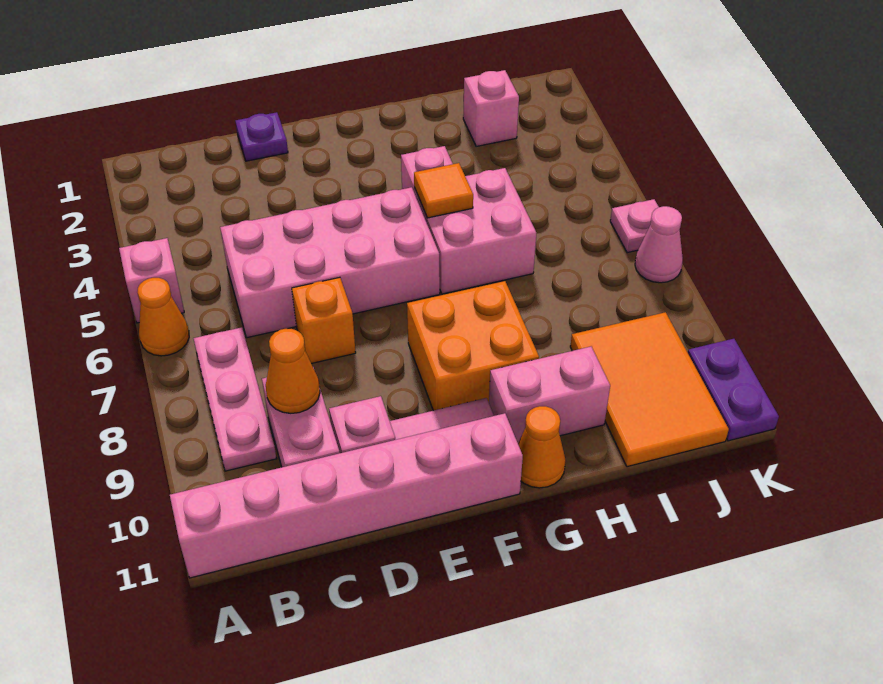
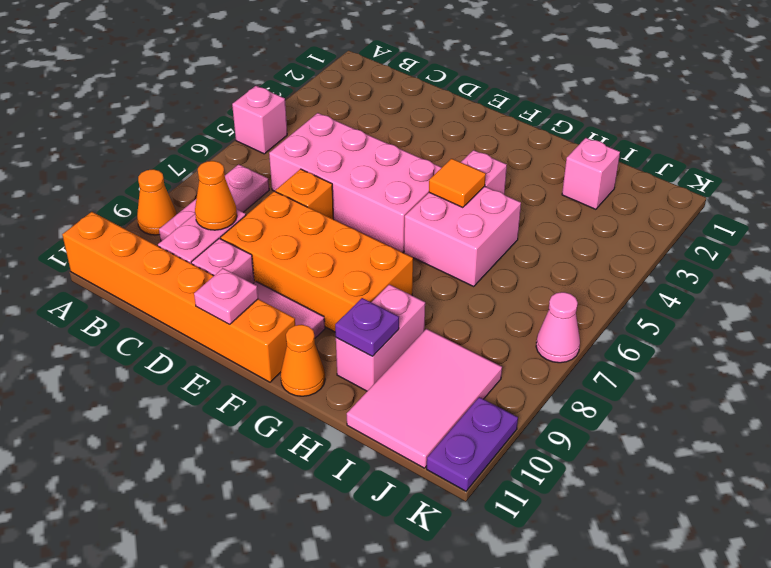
orange cone A6 level 1 -> orange cone A9 level 1
pink brick A11:F11 level 1 -> orange brick A11:F11 level 1
purple plate D1 level 1 -> purple plate H10 level 2
orange brick F8:G9 level 1 -> orange brick D8:G9 level 1
pink brick G10:H10 level 1 -> pink brick H9:H10 level 1
orange tile I9:J11 level 1 -> pink tile I9:J11 level 1
pink plate K6 level 1 -> pink plate E11 level 2

